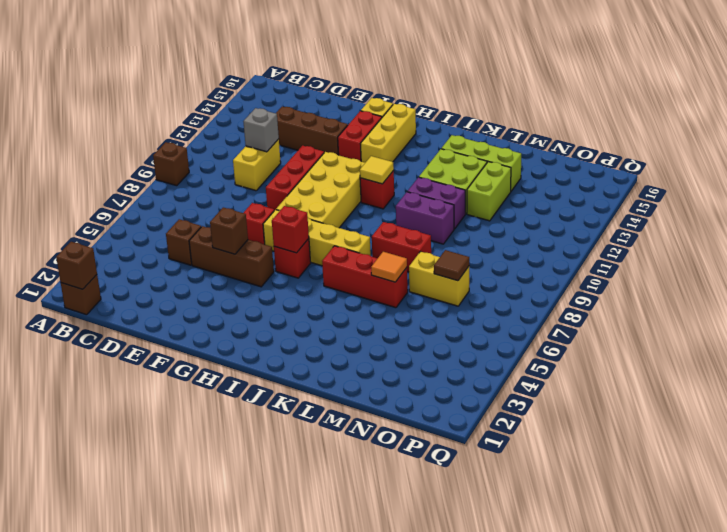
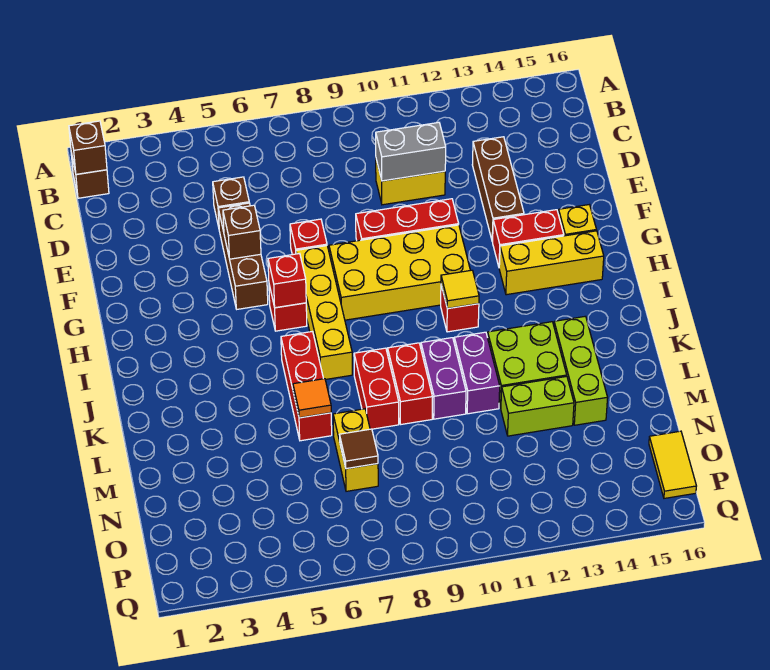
brown brick A9 level 1 -> none
grey brick D11 level 2 -> grey brick D10:D11 level 2
none -> red brick K9:L9 level 1
none -> yellow tile O16:P16 level 1

